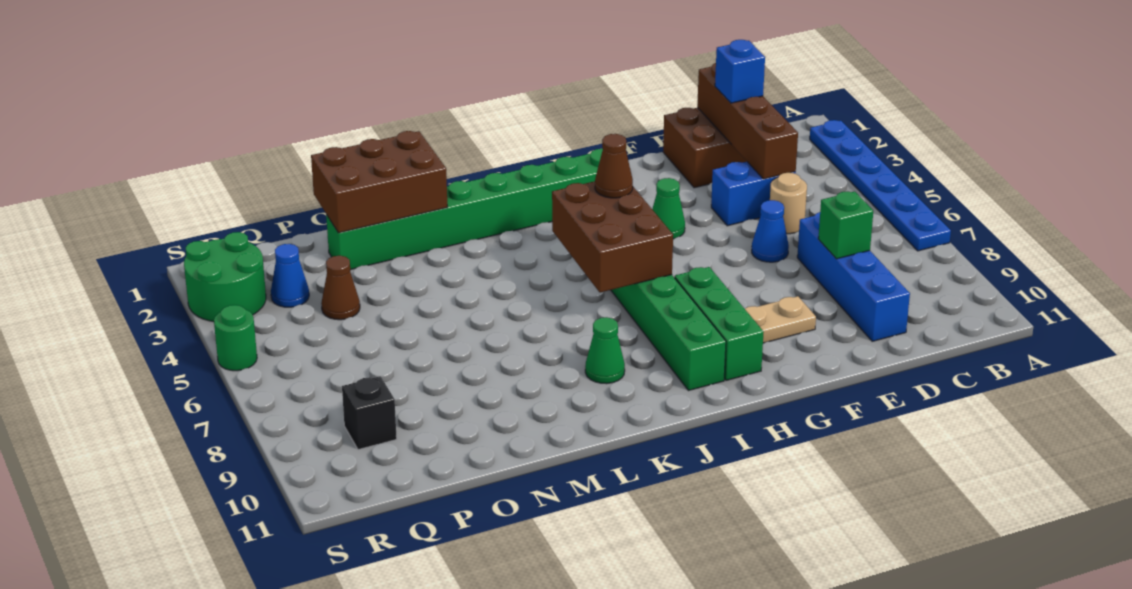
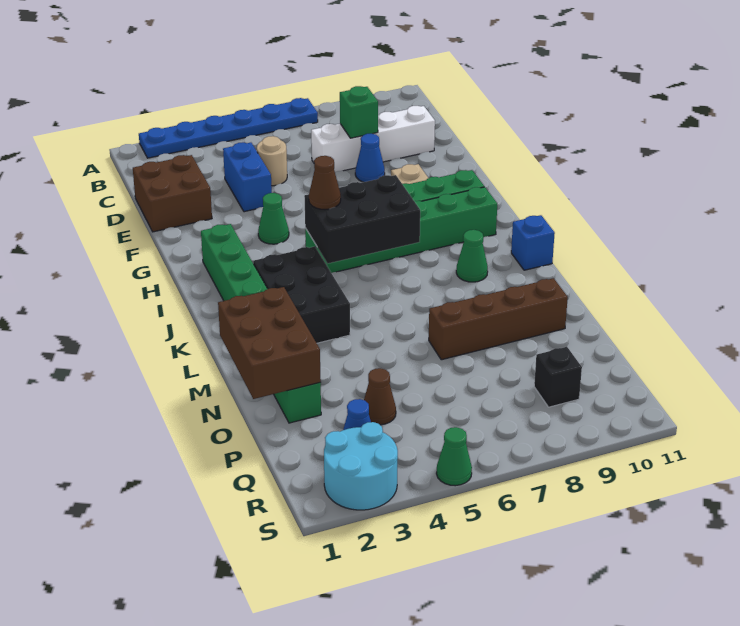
brown brick D1:D4 level 2 -> brown brick N7:N10 level 1
blue brick D2 level 3 -> blue brick K11 level 1
blue brick D7:D10 level 1 -> white brick D7:D10 level 1
blue cone E6 level 1 -> blue cone E8 level 1
brown brick I5:J7 level 2 -> black brick I5:J7 level 2
none -> black brick J3:L4 level 1
green round brick R2:S3 level 1 -> cyan round brick R2:S3 level 1
green round brick S5 level 1 -> green cone S5 level 1

